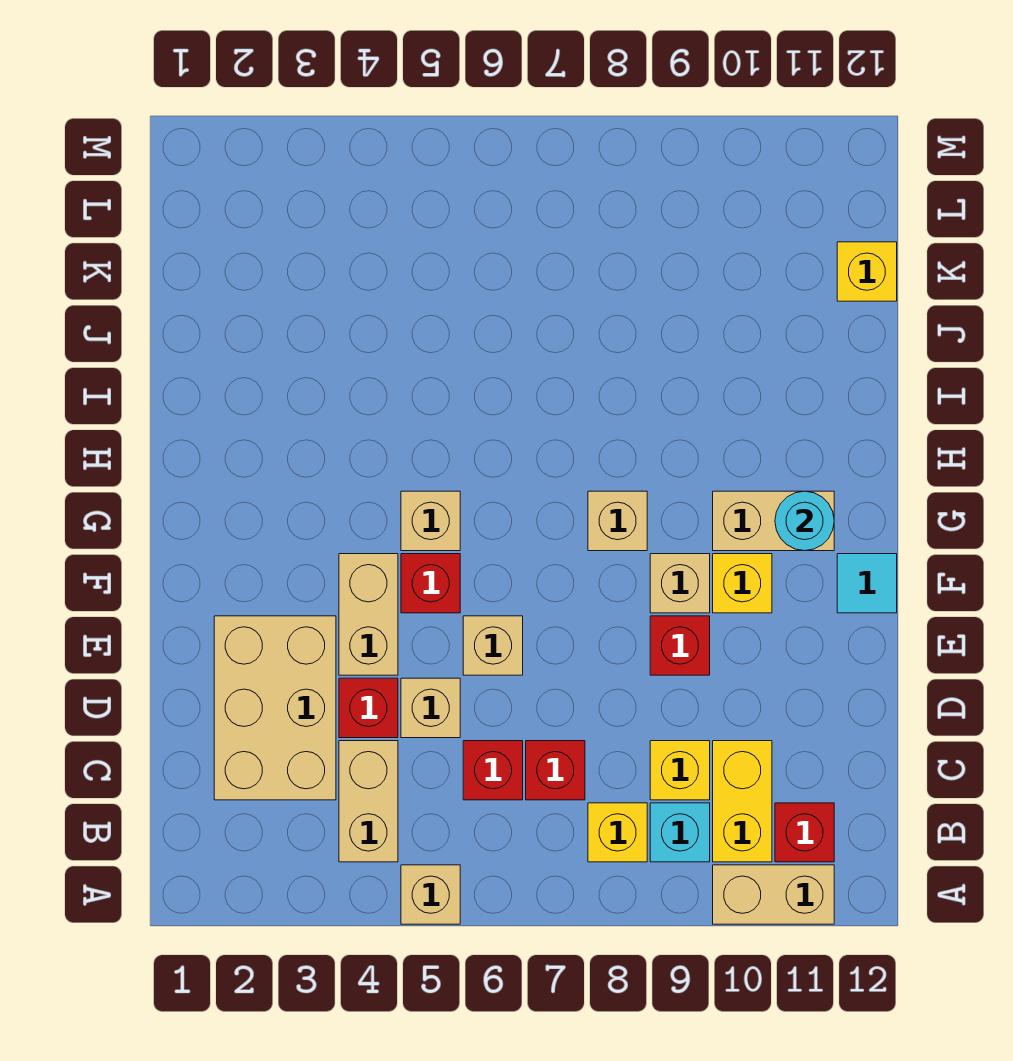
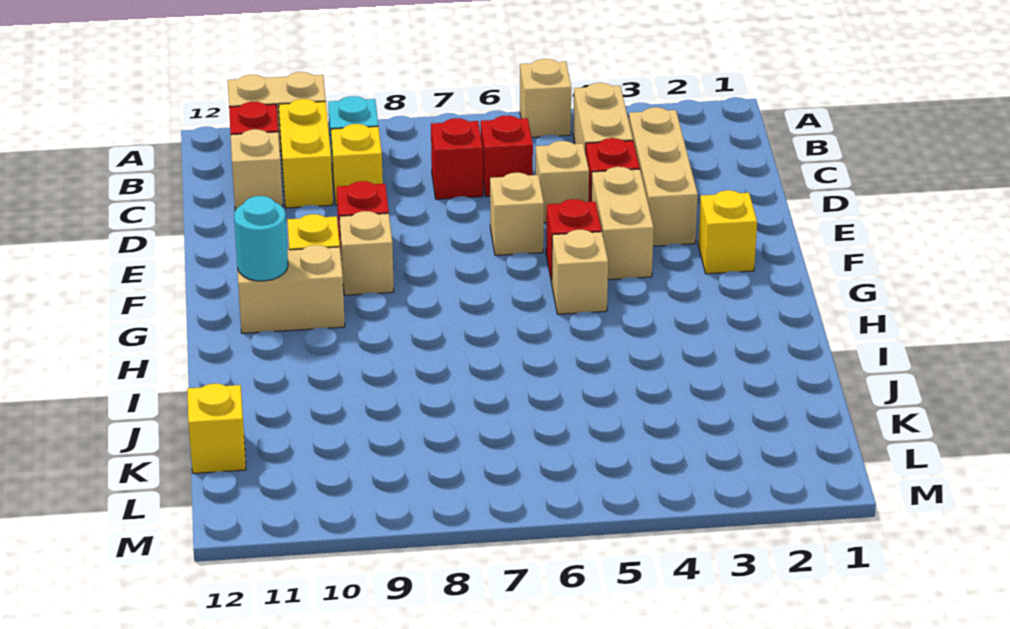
yellow brick B8 level 1 -> yellow brick F2 level 1
tan brick C2:E3 level 1 -> tan brick C3:E3 level 1
cyan tile F12 level 1 -> none
tan brick G8 level 1 -> tan brick C11 level 1

